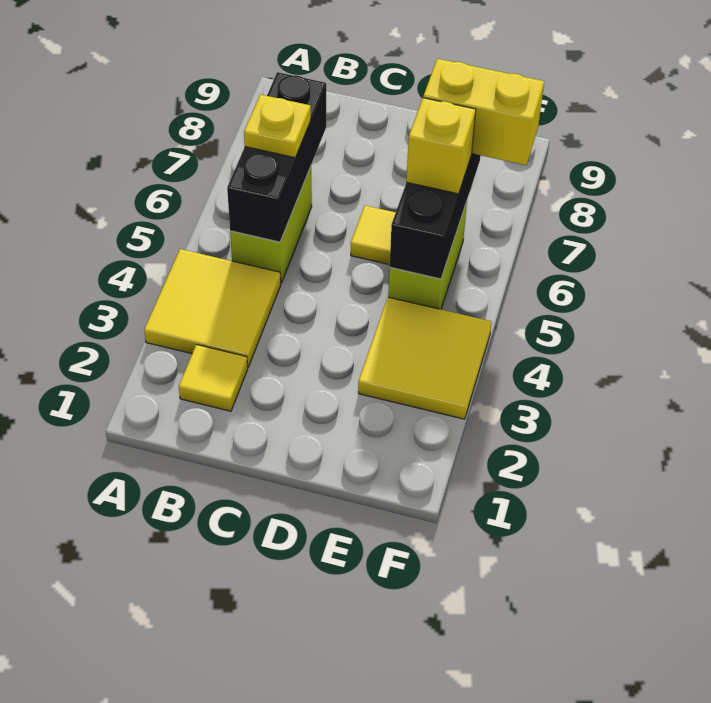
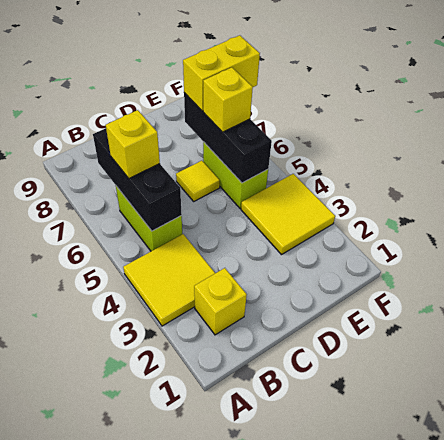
yellow tile B2 level 1 -> yellow brick B2 level 1
yellow plate B6 level 3 -> yellow brick B6 level 3

